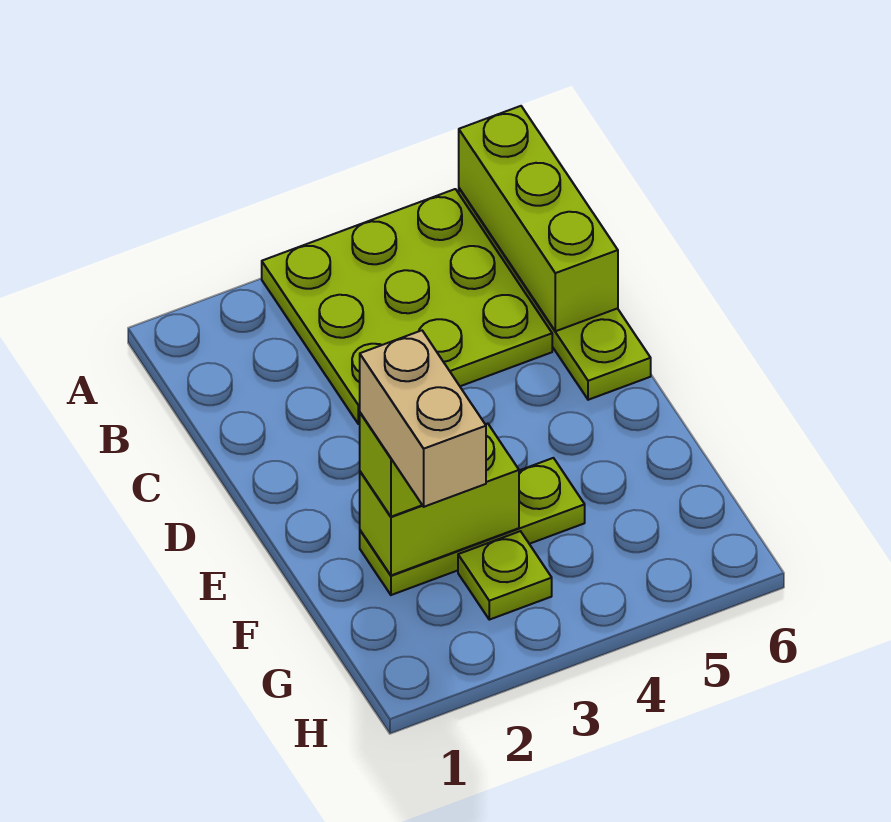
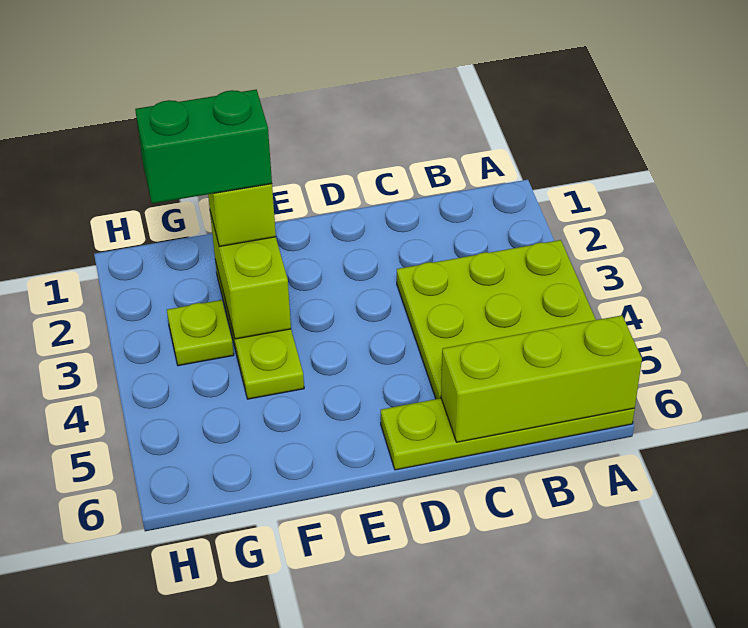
tan brick F2:G2 level 4 -> green brick F2:G2 level 4

